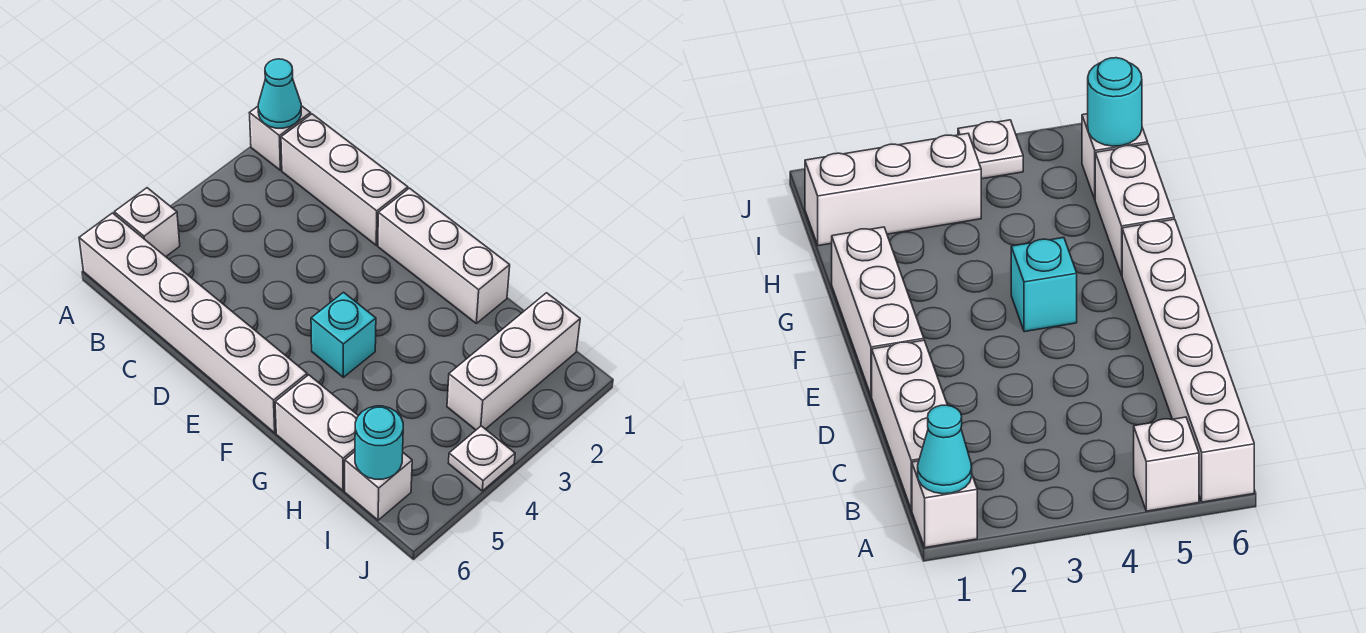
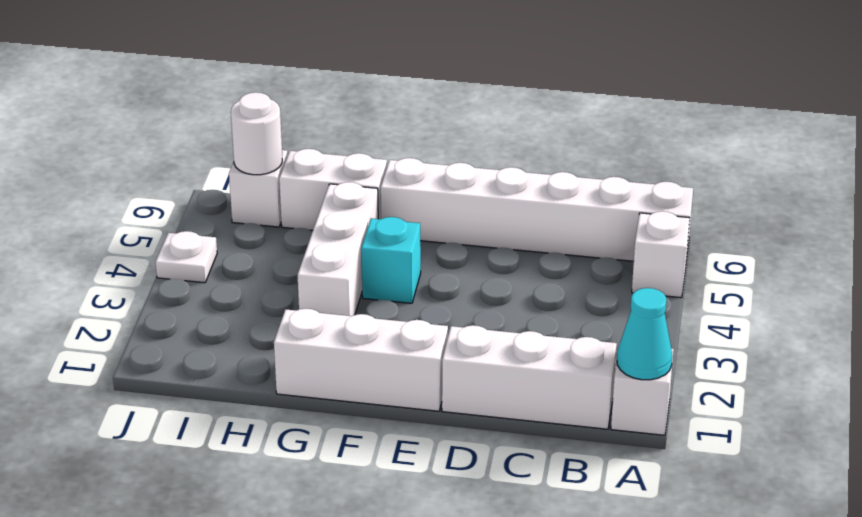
white brick I1:I3 level 1 -> white brick G3:G5 level 1
cyan round brick I6 level 2 -> white round brick I6 level 2

